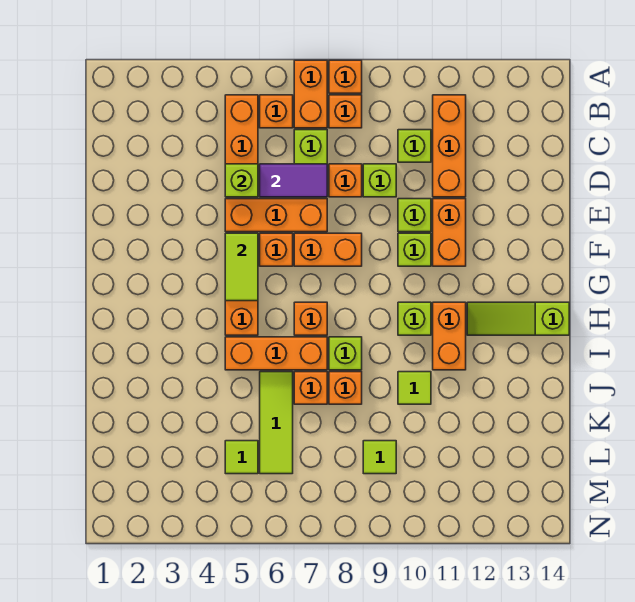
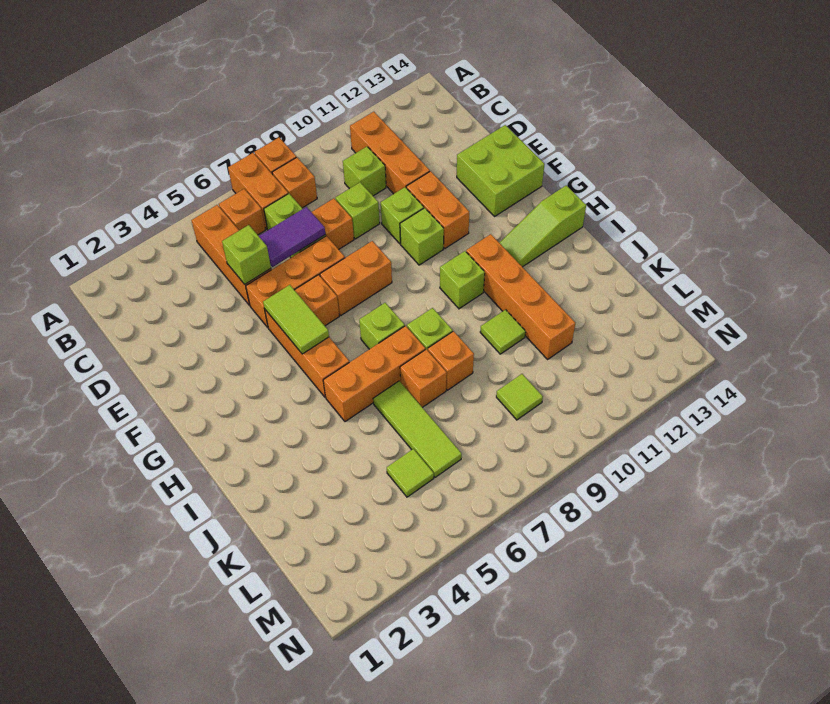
none -> lime brick E13:F14 level 1
orange brick H7 level 1 -> lime brick H7 level 1
orange brick H11:I11 level 1 -> orange brick H11:K11 level 1

